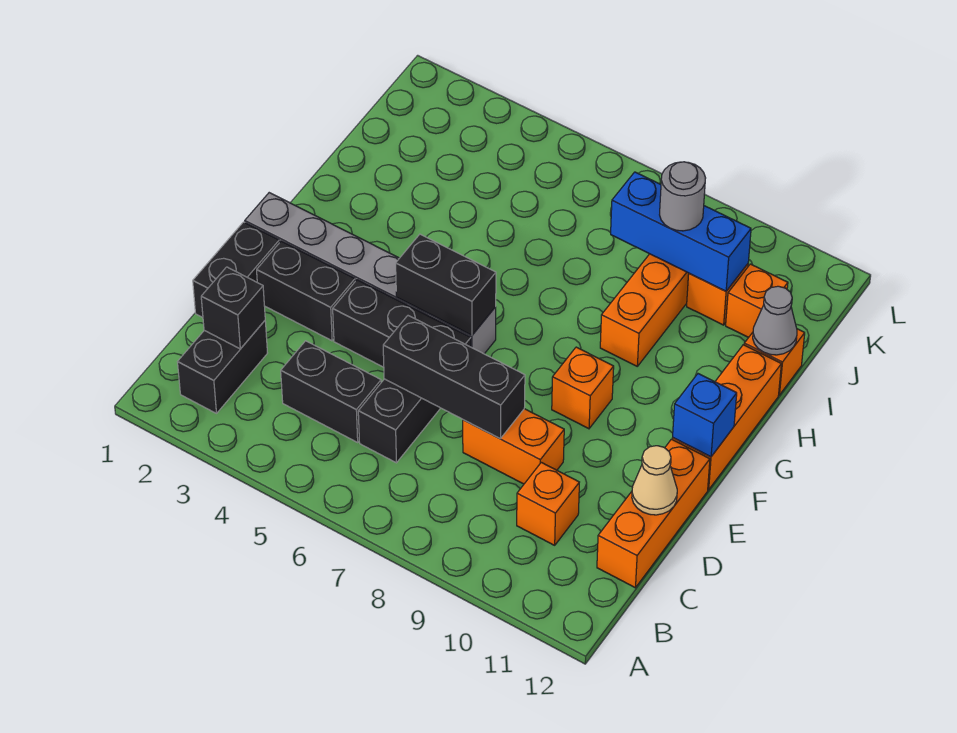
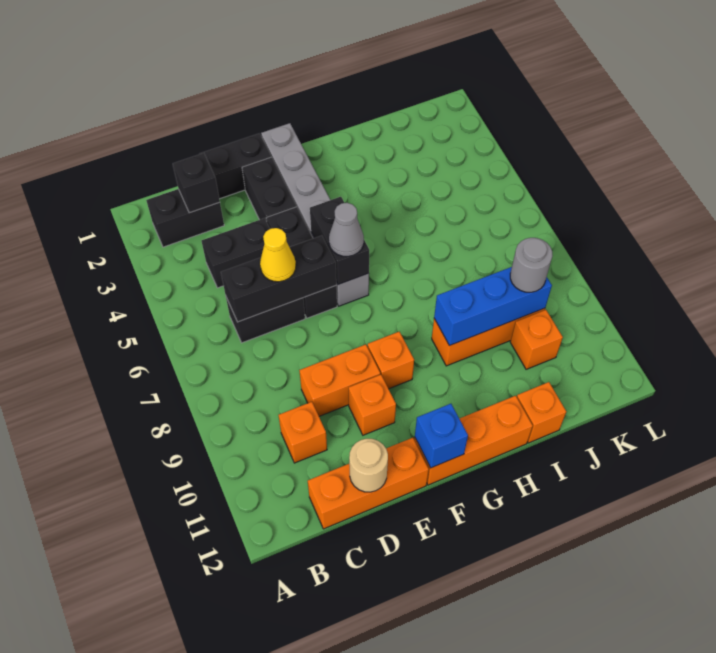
black brick C4:C5 level 1 -> black brick C4:D4 level 1
black brick D6:D8 level 2 -> black brick C6:E6 level 2
none -> yellow cone D6 level 3
orange brick D8:D9 level 1 -> orange brick D9:E9 level 1
tan cone D12 level 2 -> tan round brick D12 level 2
grey cone I12 level 2 -> grey cone F6 level 3
blue brick J8:J10 level 2 -> blue brick H9:J9 level 2
orange brick J11 level 1 -> orange brick E10 level 1

